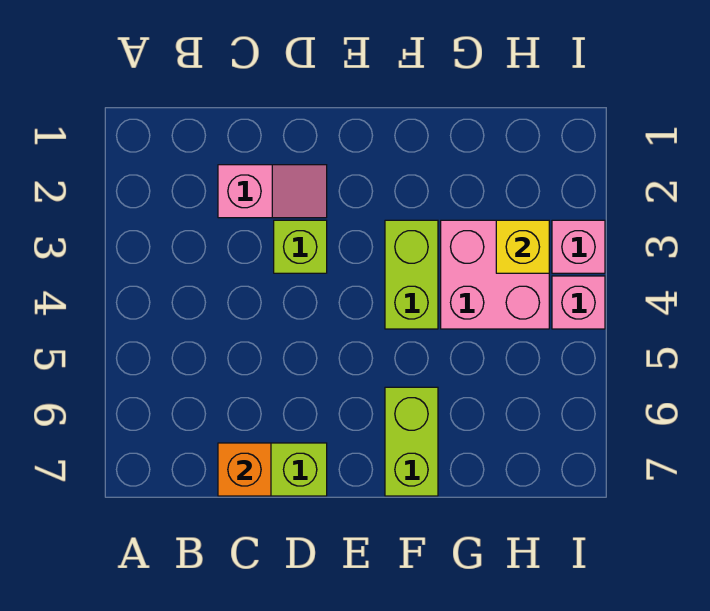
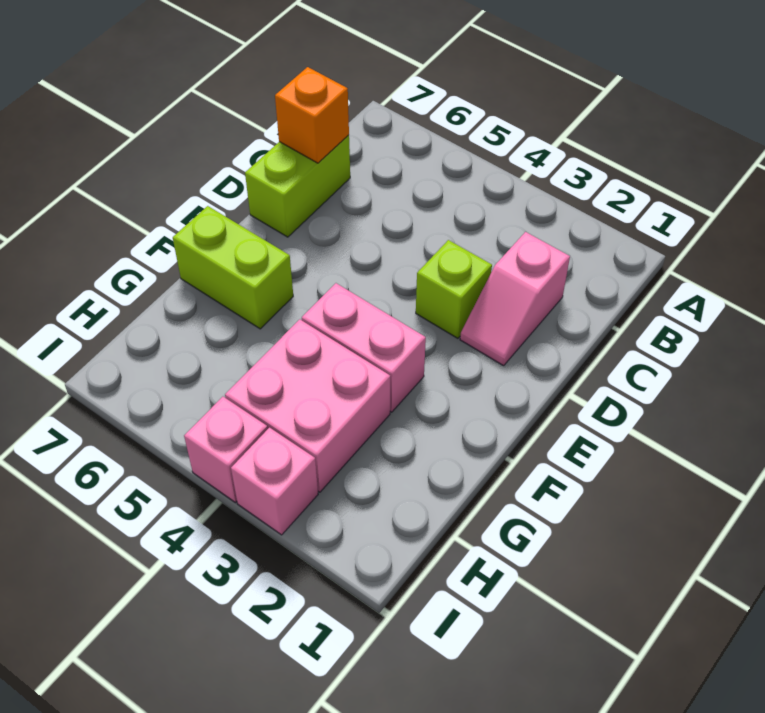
lime brick F3:F4 level 1 -> pink brick F3:F4 level 1
yellow brick H3 level 2 -> none

